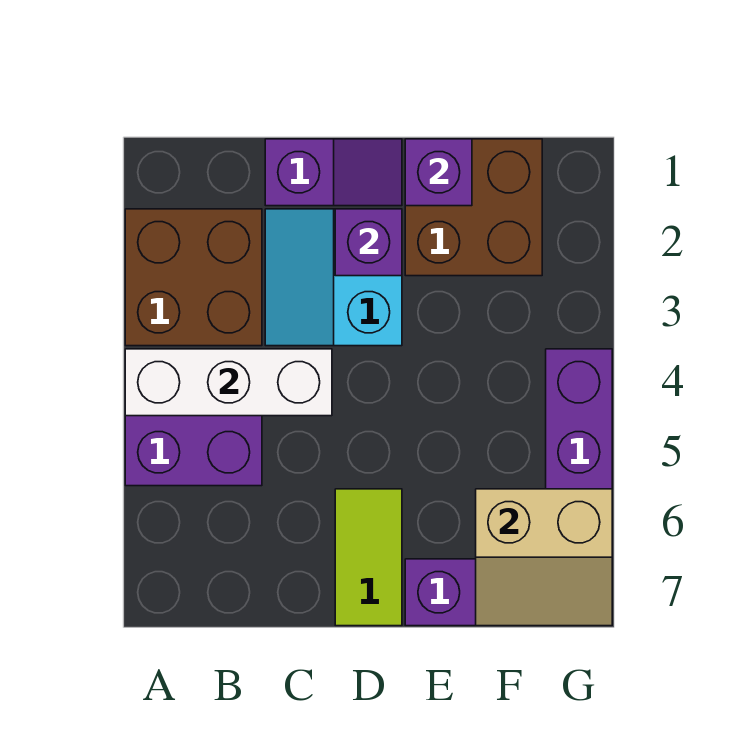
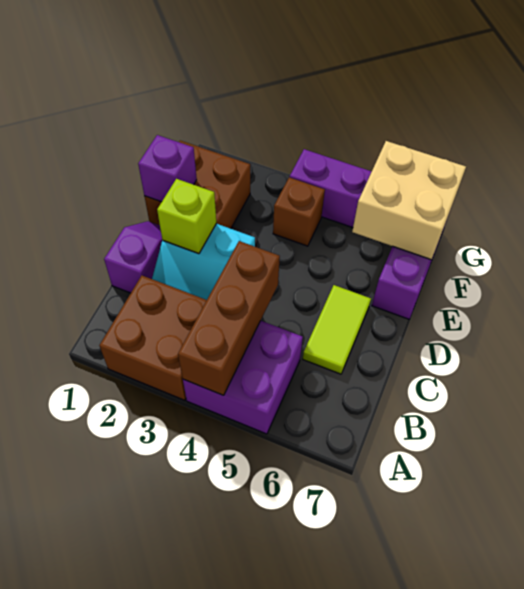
white brick A4:C4 level 2 -> brown brick A4:C4 level 2
purple brick D2 level 2 -> lime brick D2 level 2
lime tile D6:D7 level 1 -> lime tile C6:D6 level 1
none -> brown brick F4 level 1
tan slope F6:G7 level 2 top 6 -> tan brick F6:G7 level 2

